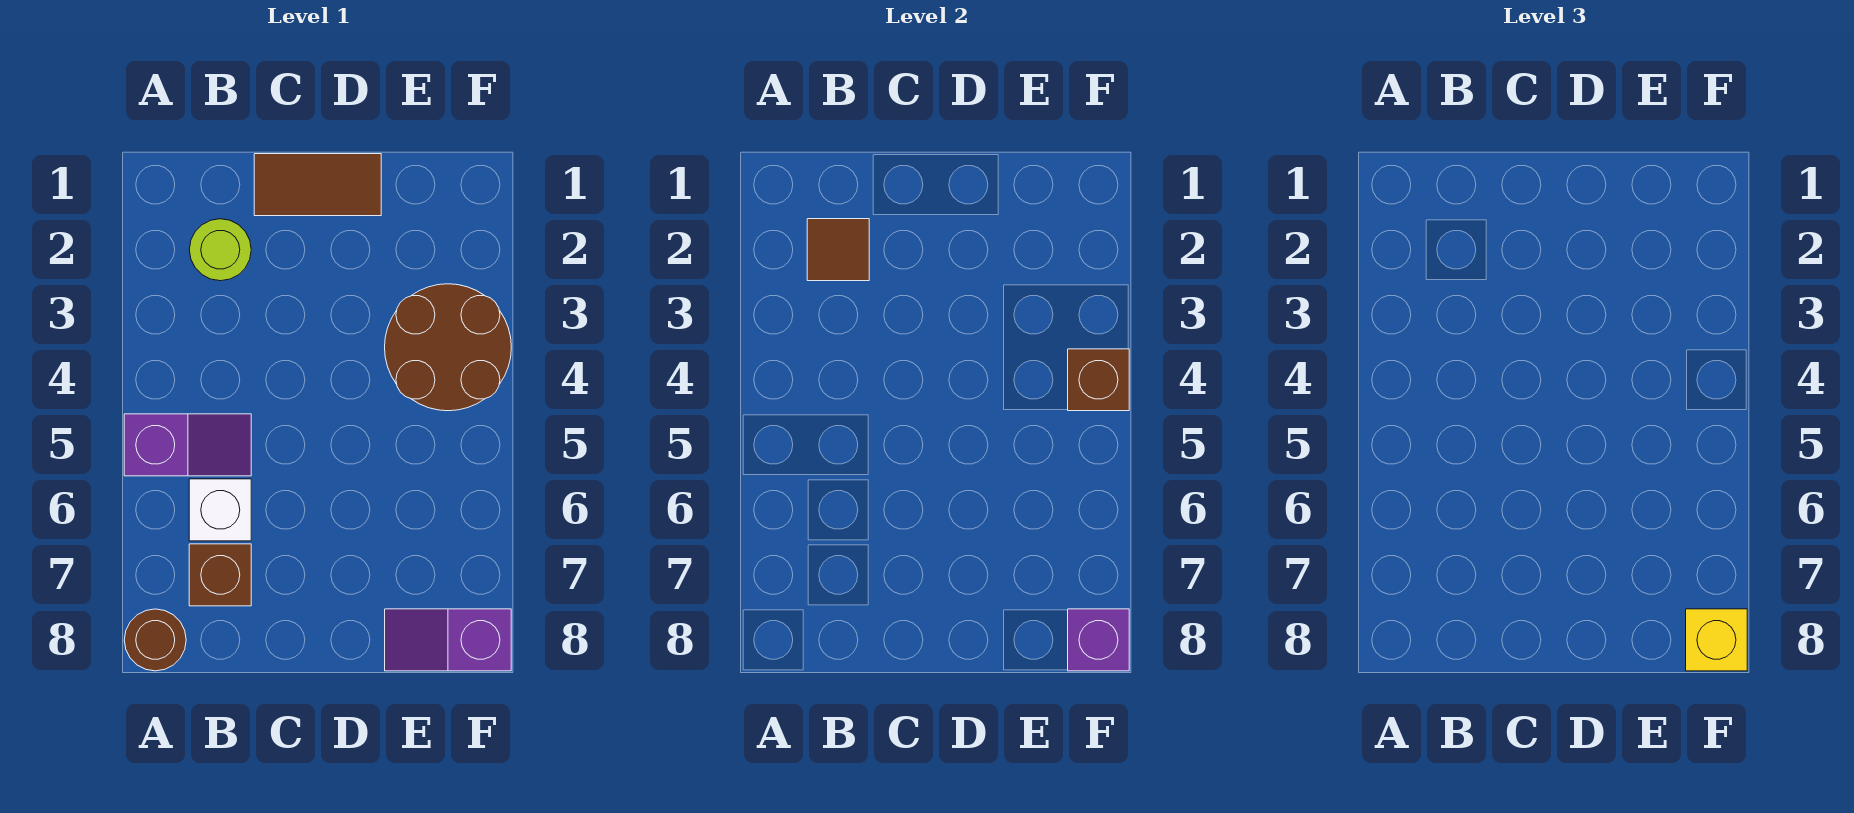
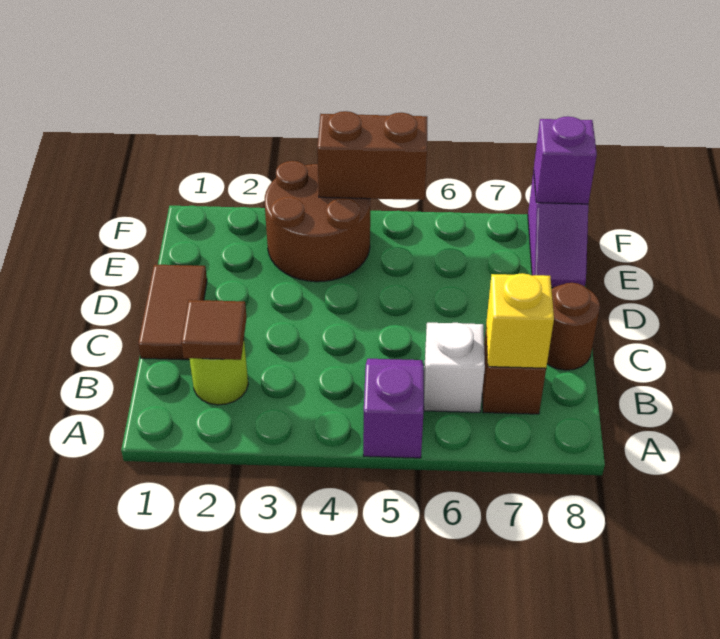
brown round brick A8 level 1 -> brown round brick C8 level 1
brown brick F4 level 2 -> brown brick F4:F5 level 2
yellow brick F8 level 3 -> yellow brick B7 level 2

